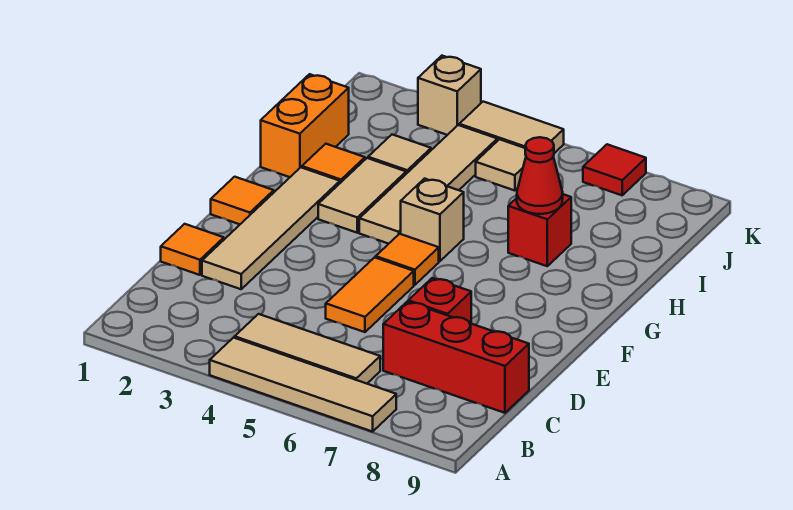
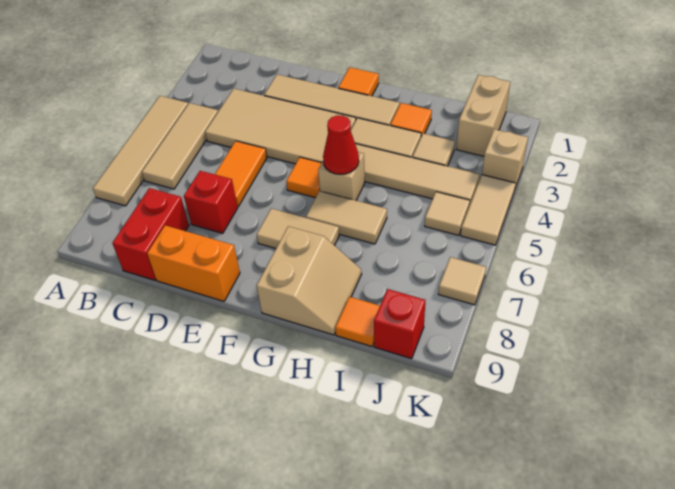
none -> tan tile C3:F4 level 1
red brick C7:C9 level 1 -> red brick C8:C9 level 1
orange tile D1 level 1 -> orange tile I9 level 1
orange tile D5:E5 level 1 -> orange tile D5:D6 level 1
none -> tan tile F7:G7 level 1
none -> tan tile G6:H6 level 1
none -> tan slope G8:H9 level 1 top G
orange brick H1:I1 level 1 -> orange brick D9:E9 level 1
red brick H7 level 1 -> red brick J9 level 1
red cone H7 level 2 -> red cone G5 level 2
none -> tan brick J1:J2 level 1
red tile K7 level 1 -> tan tile K7 level 1

